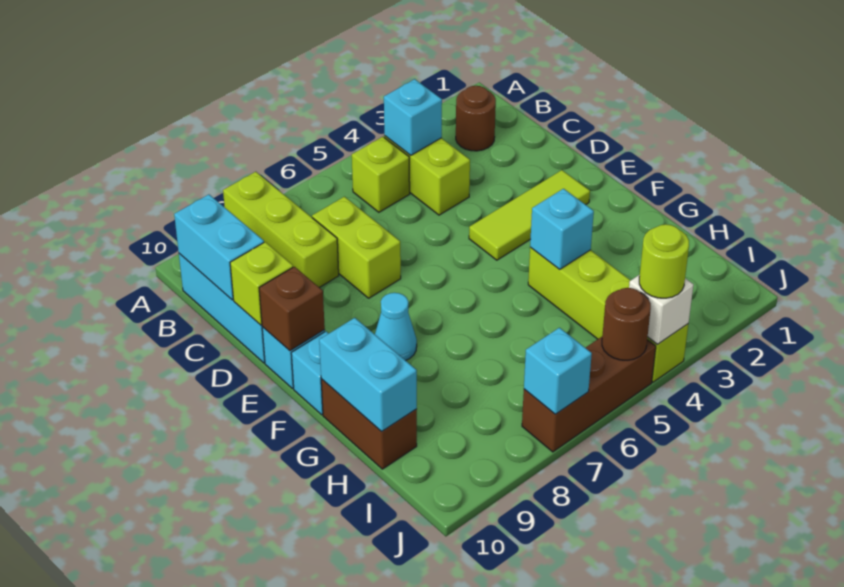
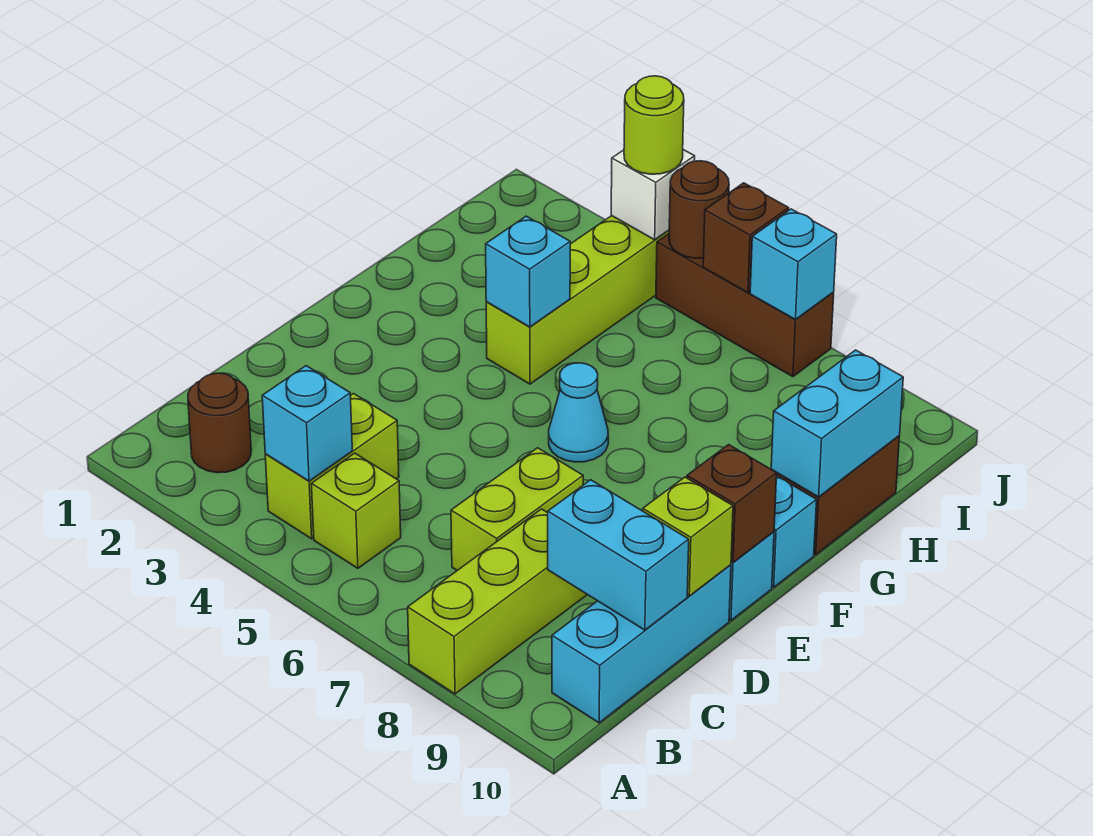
cyan brick B10:C10 level 2 -> cyan brick C9:C10 level 2
lime tile E2:E4 level 1 -> none
cyan cone F8 level 1 -> cyan cone F6 level 1
none -> brown brick J6 level 2

